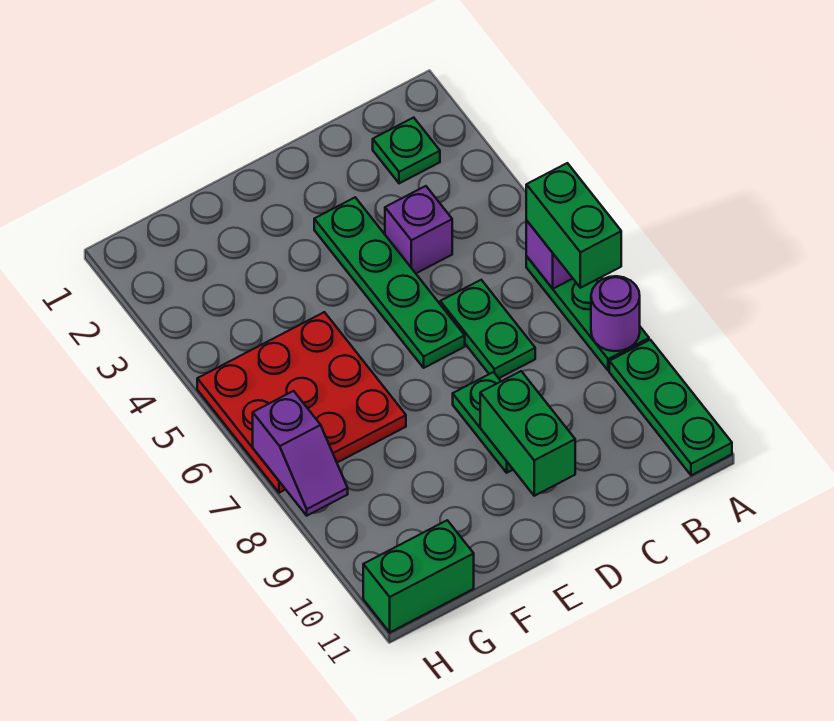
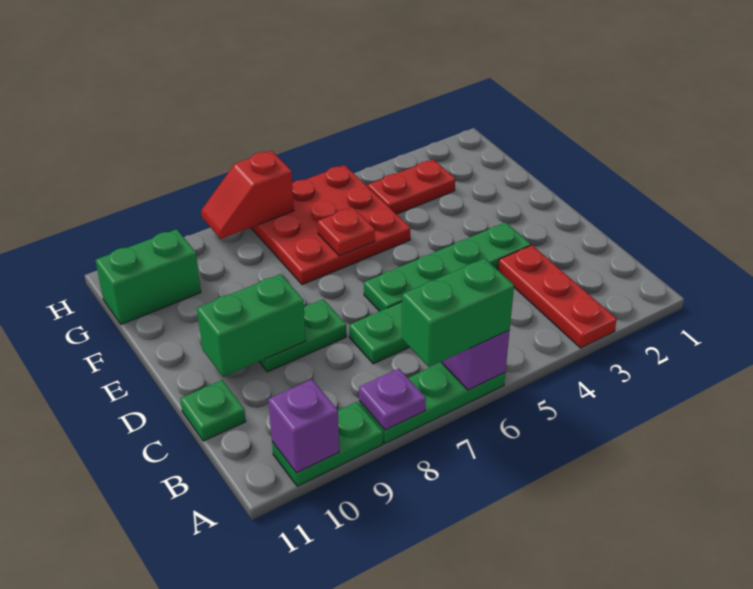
none -> red plate A3:C3 level 1
purple round brick A8 level 2 -> purple plate A8 level 2
green plate A9:A11 level 1 -> green plate A9:A10 level 1
green plate B2 level 1 -> green plate C11 level 1
purple brick C4 level 1 -> purple brick A10 level 2
none -> red plate F6 level 2
none -> red plate G3:G4 level 1
green brick G11:H11 level 1 -> green brick G10:G11 level 1
purple slope H7:H8 level 2 top 7 -> red slope H7:H8 level 2 top 7

